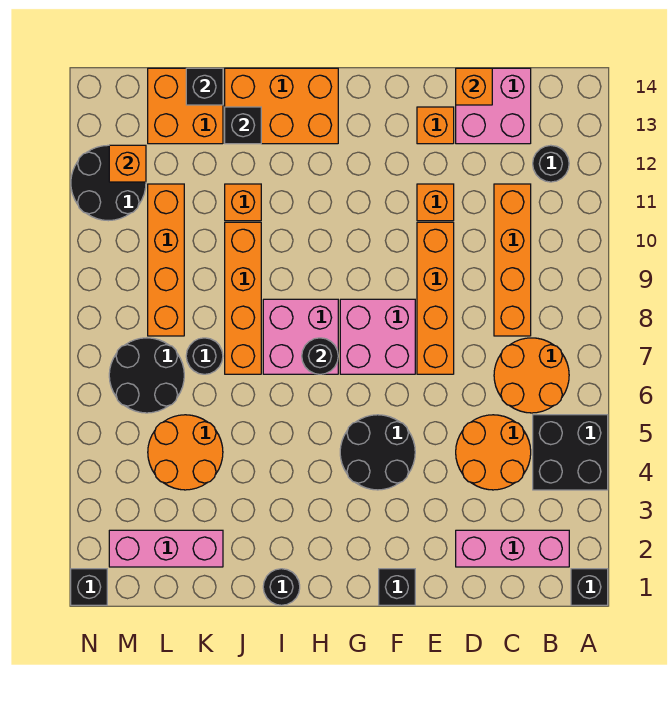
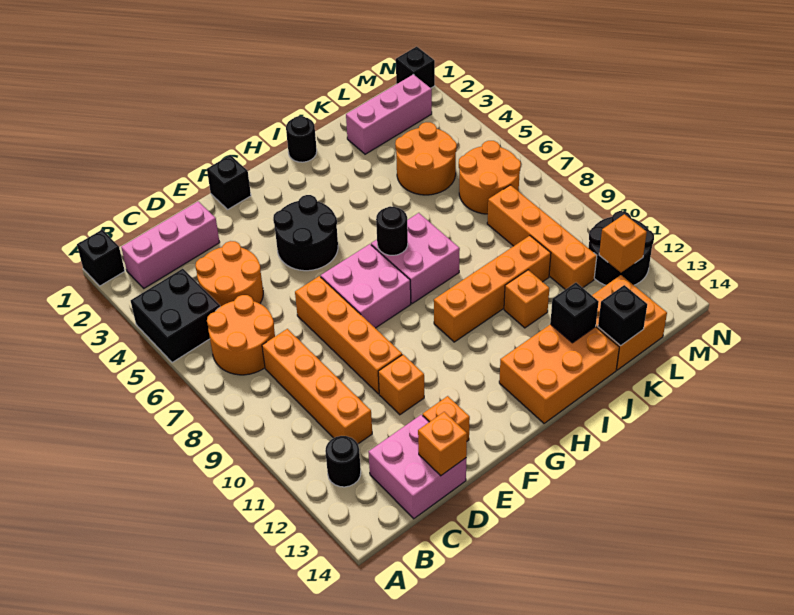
orange brick J7:J10 level 1 -> orange brick H10:K10 level 1
black round brick K7 level 1 -> none
black round brick L6:M7 level 1 -> orange round brick L6:M7 level 1

